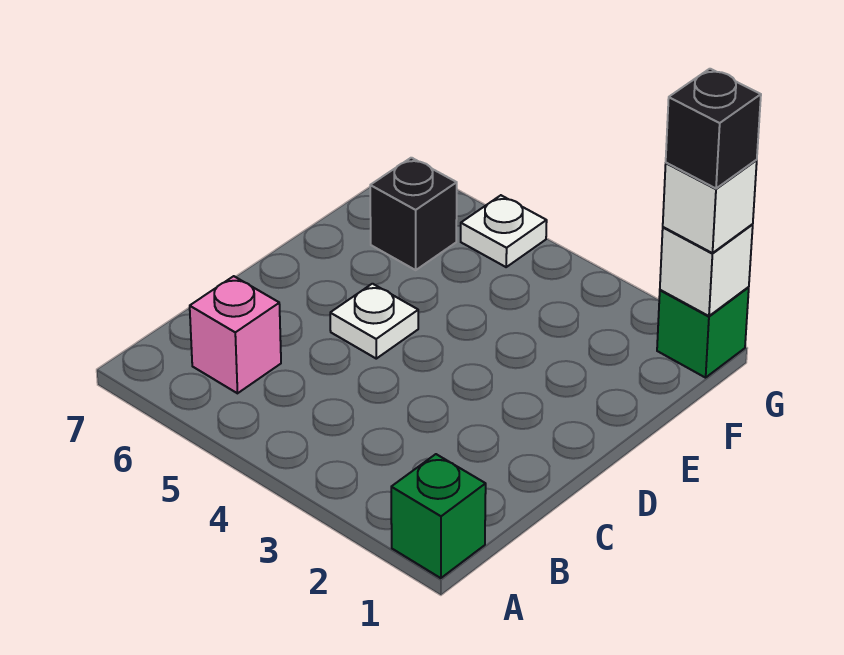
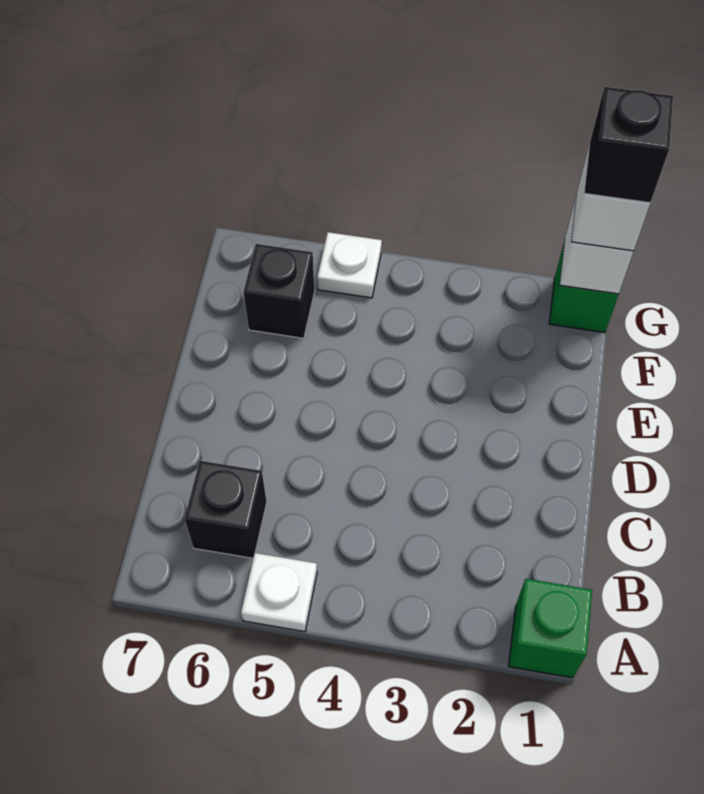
pink brick B6 level 1 -> black brick B6 level 1
white plate D5 level 1 -> white plate A5 level 1

